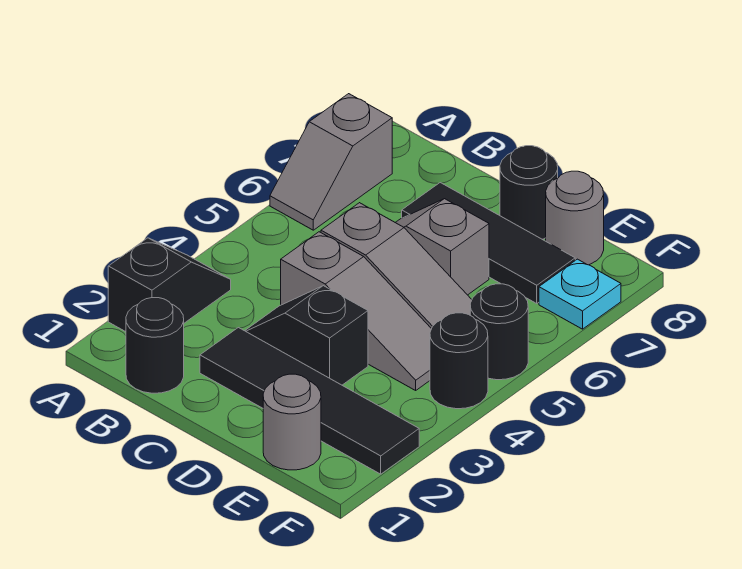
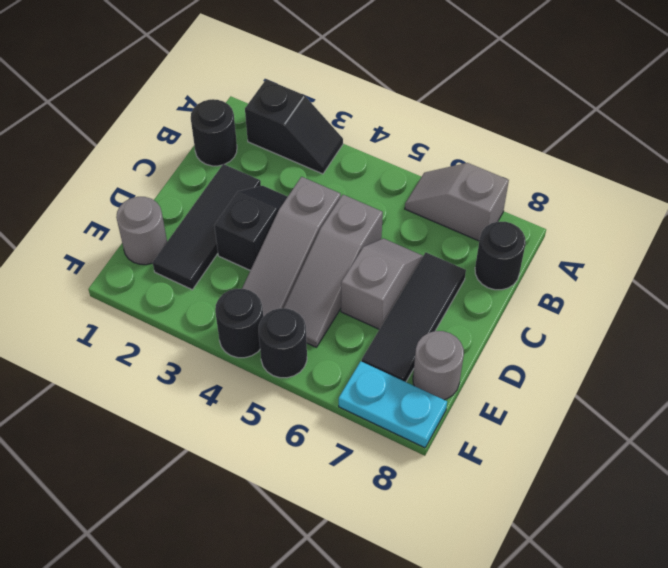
black tile C2:F2 level 1 -> black tile C2:E2 level 1
black round brick D8 level 1 -> black round brick B8 level 1
cyan plate F7 level 1 -> cyan plate F7:F8 level 1

